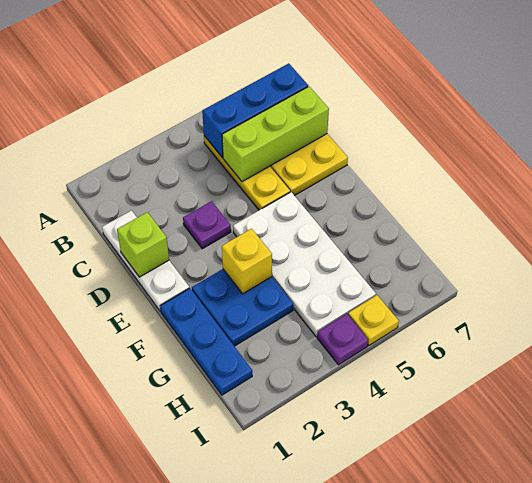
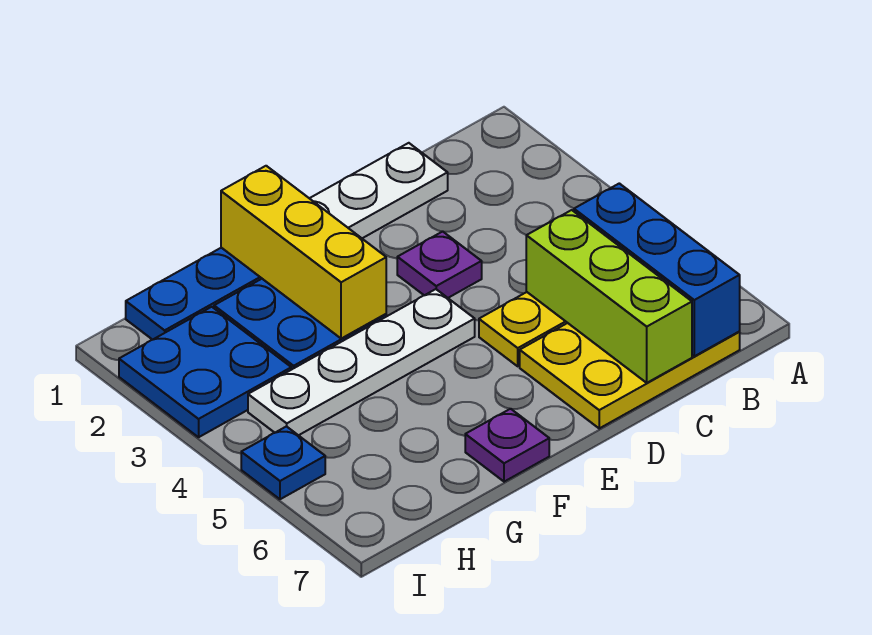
lime brick D1 level 2 -> none
white plate E4:H5 level 1 -> white plate E4:H4 level 1
yellow brick F3 level 2 -> yellow brick F1:F3 level 2
none -> blue plate H2:I3 level 1
purple plate I4 level 1 -> purple plate F7 level 1
yellow plate I5 level 1 -> blue plate I5 level 1

